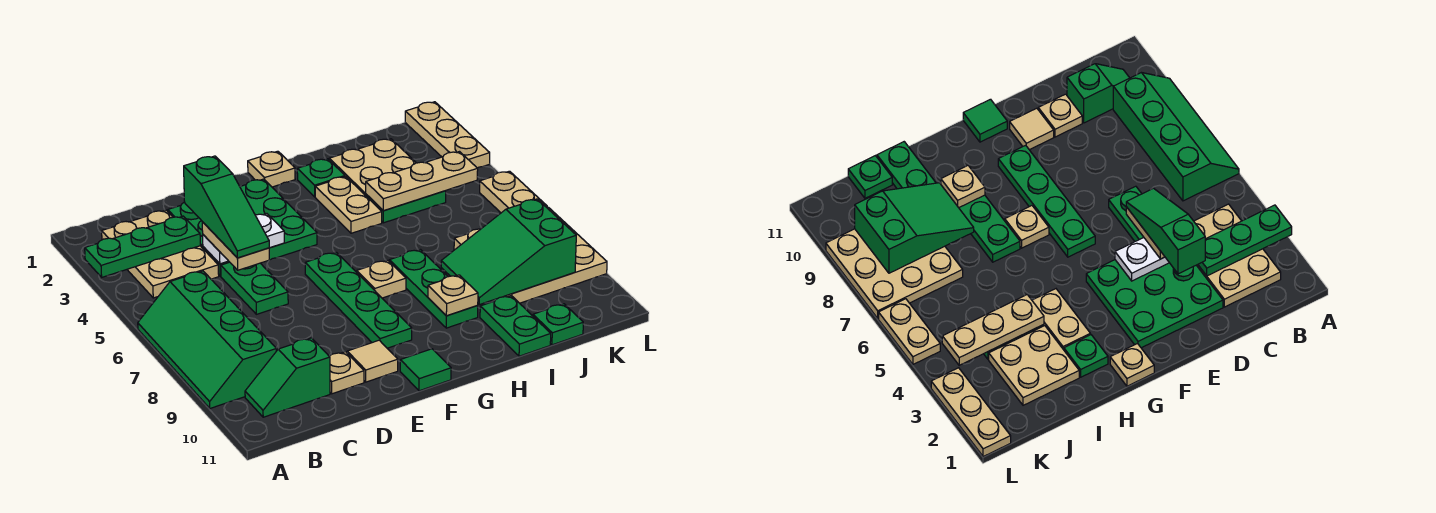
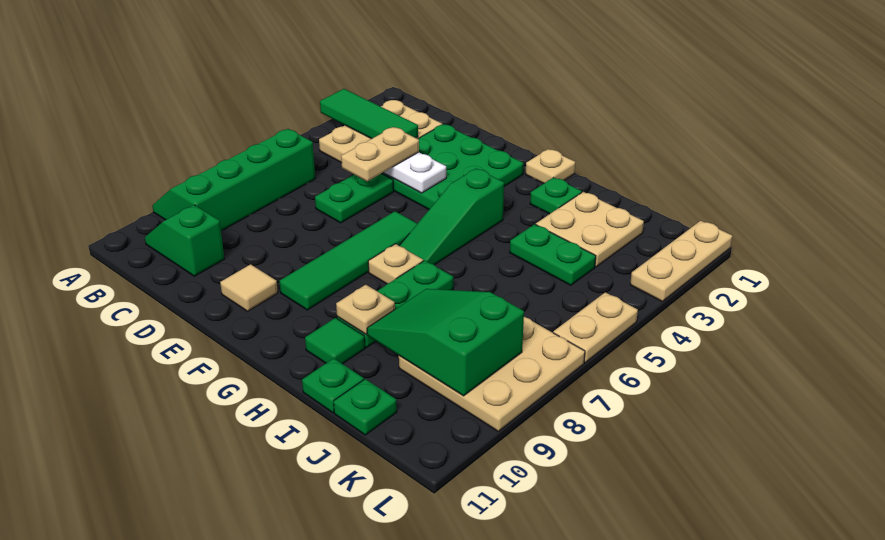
green plate A3:C3 level 2 -> green tile A3:C3 level 2
green slope D3:D5 level 4 top 3 -> green slope G4:G6 level 1 top 4
tan plate D10 level 1 -> none
green plate F6:F9 level 1 -> green tile F6:F9 level 1
green tile F11 level 1 -> green tile H10 level 1
tan plate H3:H4 level 1 -> none
tan plate I4:K4 level 2 -> none
green plate I10:I11 level 1 -> green plate I11 level 1

